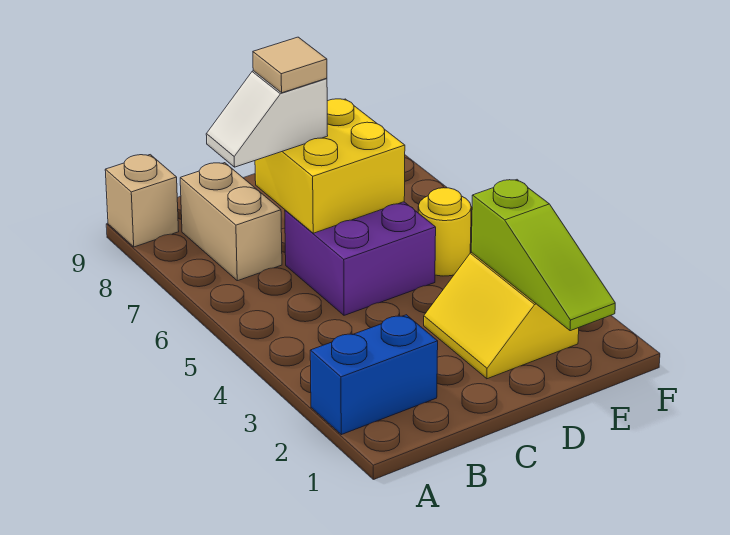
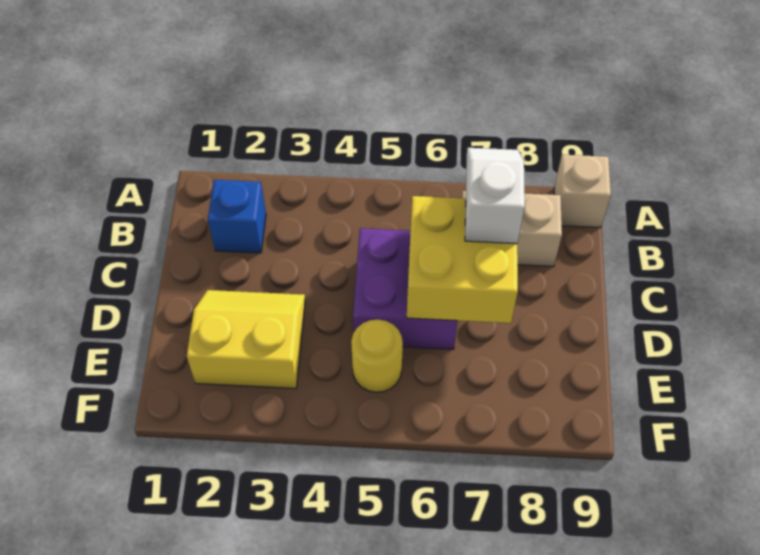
blue brick A2:B2 level 1 -> blue brick B2 level 1
tan tile C7 level 4 -> none
lime slope E1:E3 level 2 top 3 -> none

